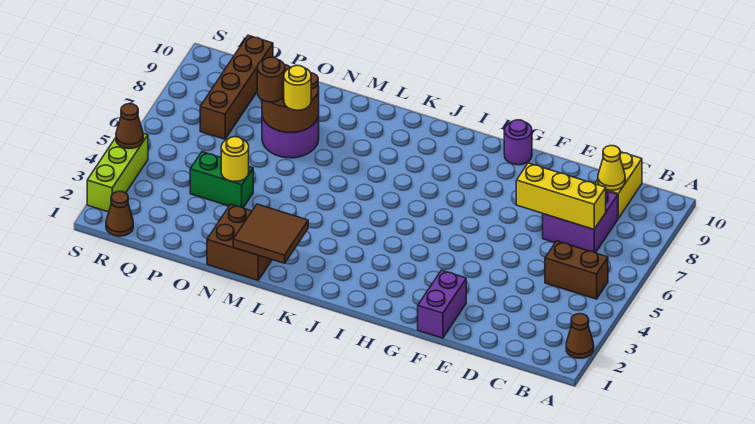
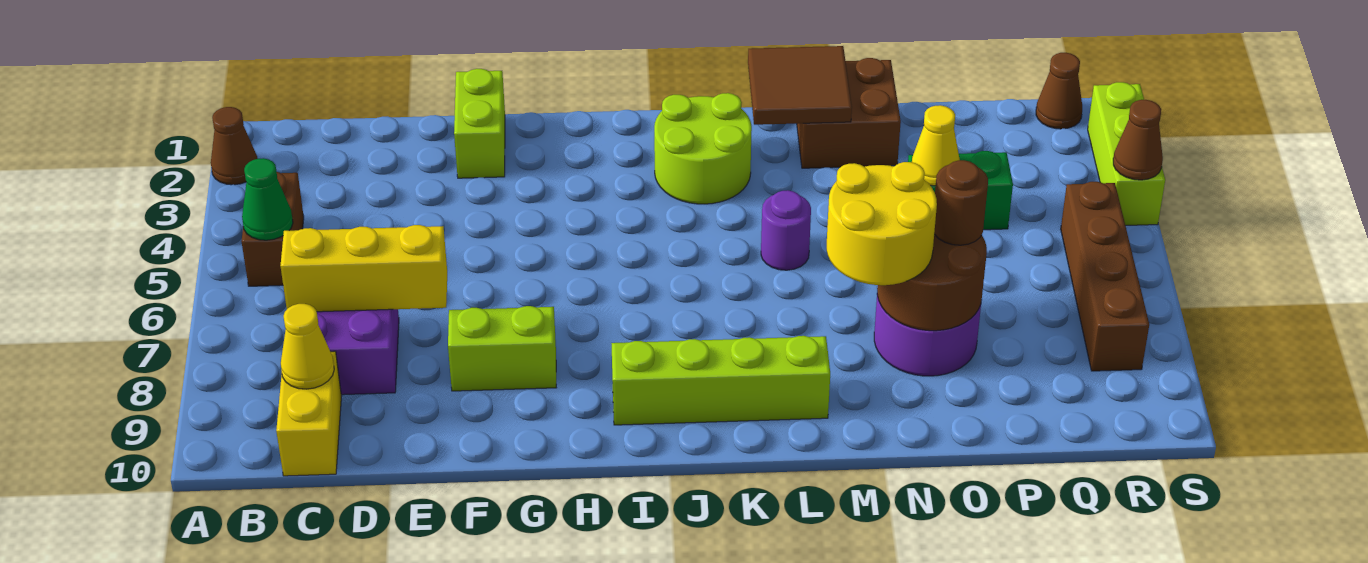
brown brick B5:C5 level 1 -> brown brick B4:B5 level 1
none -> green cone B5 level 2
purple brick F1:F2 level 1 -> lime brick F1:F2 level 1
none -> lime brick F8:G8 level 1
purple round brick G10 level 1 -> purple round brick L5 level 1
none -> lime brick I9:L9 level 1
none -> lime round brick J2:K3 level 1
yellow round brick N7 level 3 -> yellow round brick M7:N8 level 3
yellow round brick O4 level 2 -> yellow cone O4 level 2
brown brick Q7:Q10 level 1 -> brown brick R5:R8 level 1

